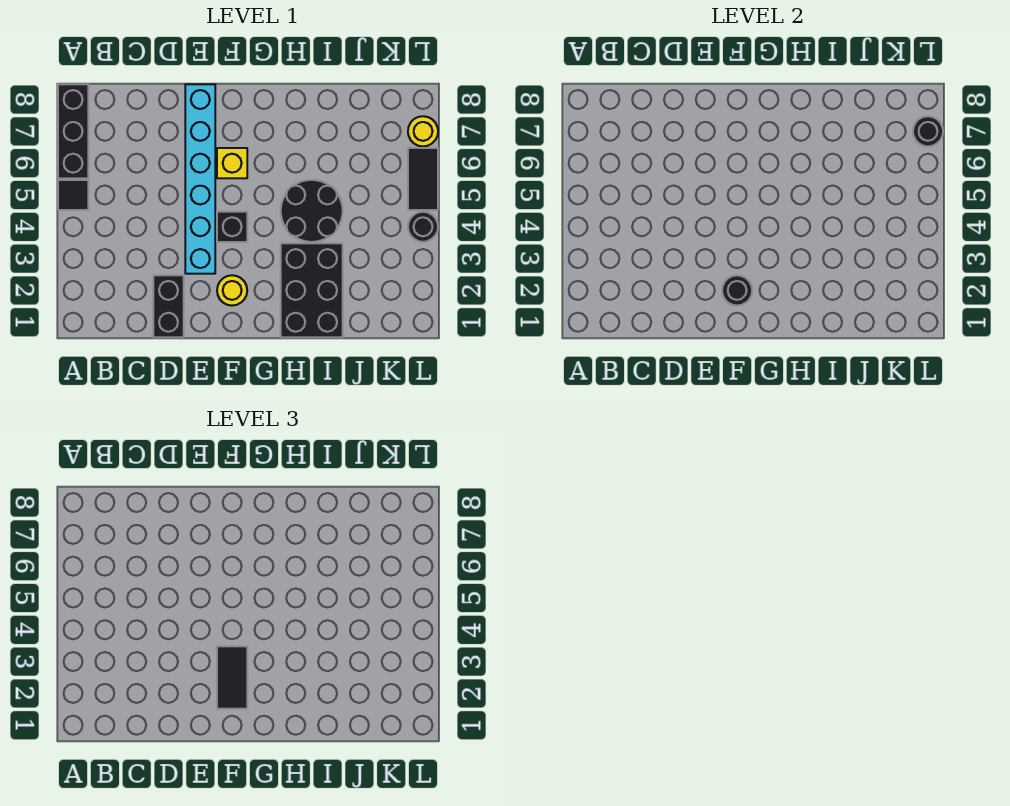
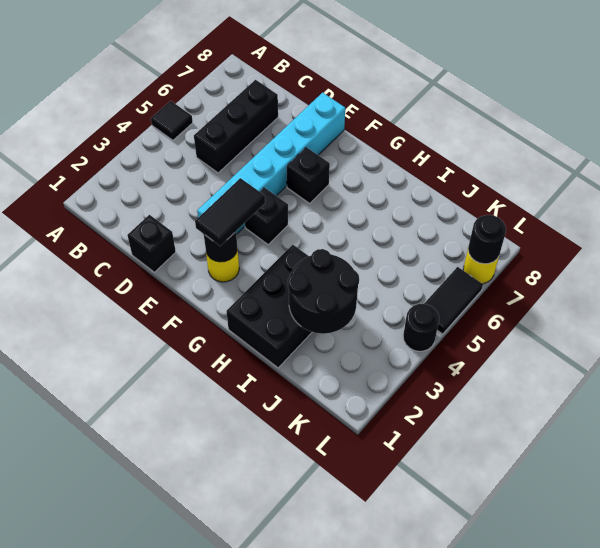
black brick A6:A8 level 1 -> black brick C5:C7 level 1
black brick D1:D2 level 1 -> black brick D1 level 1
yellow brick F6 level 1 -> black brick F6 level 1
black round brick H4:I5 level 1 -> black round brick I2:J3 level 2

